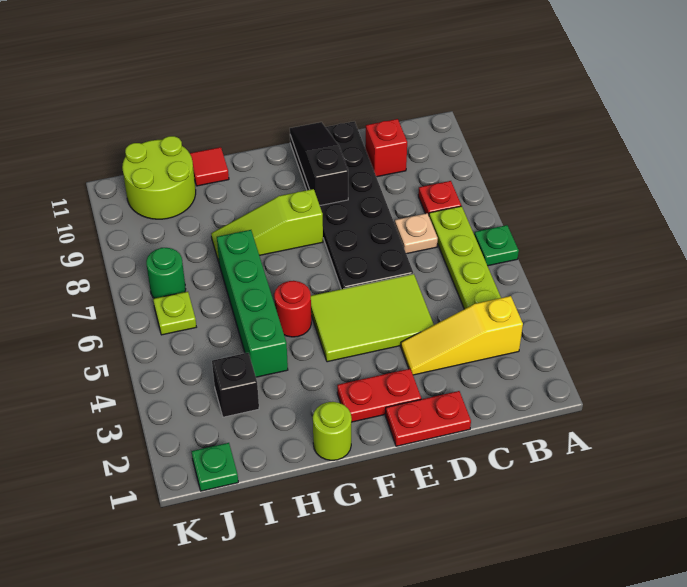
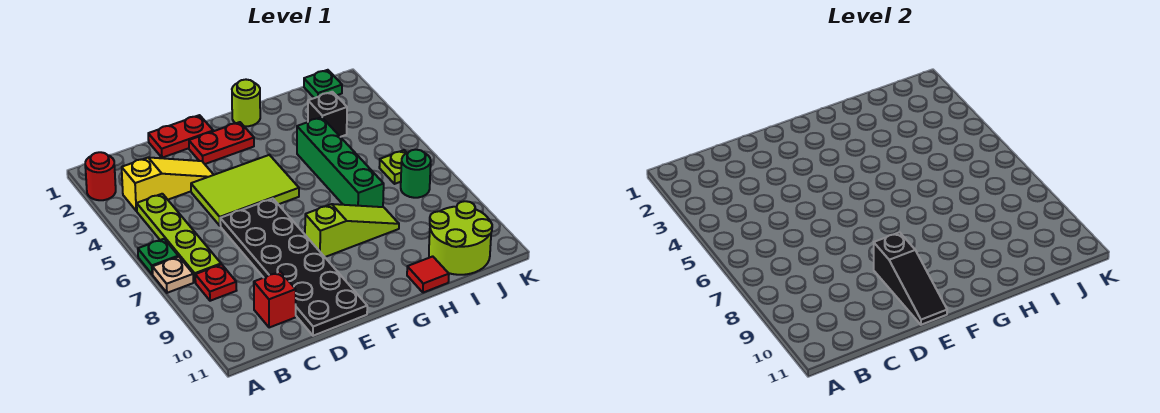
tan plate C7 level 1 -> tan plate A7 level 1
red round brick G5 level 1 -> red round brick A2 level 1

